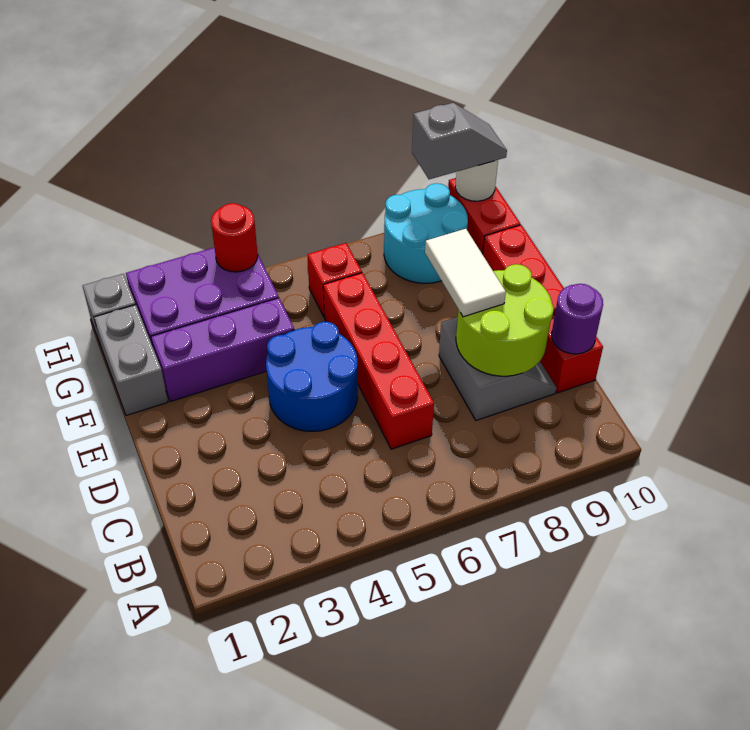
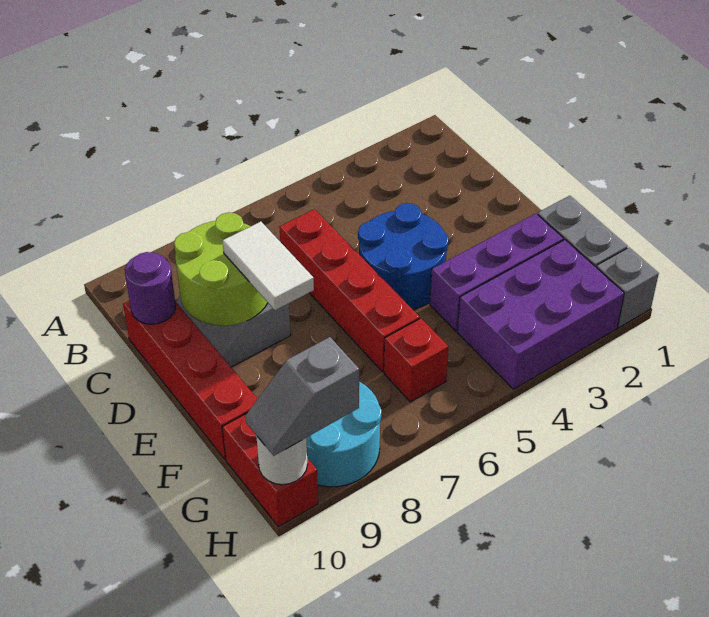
red round brick H4 level 2 -> none

